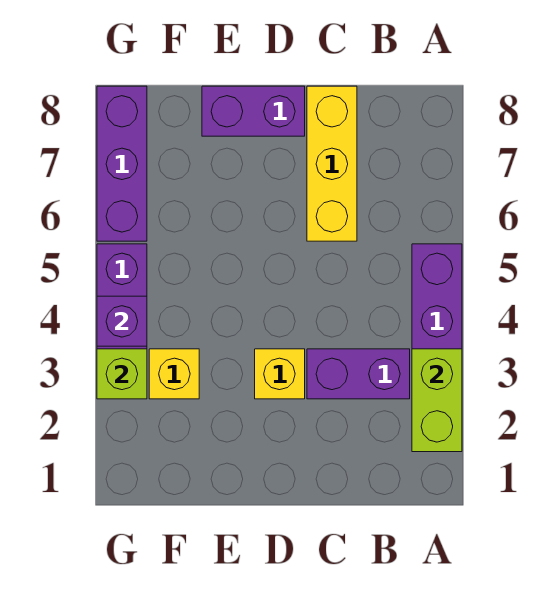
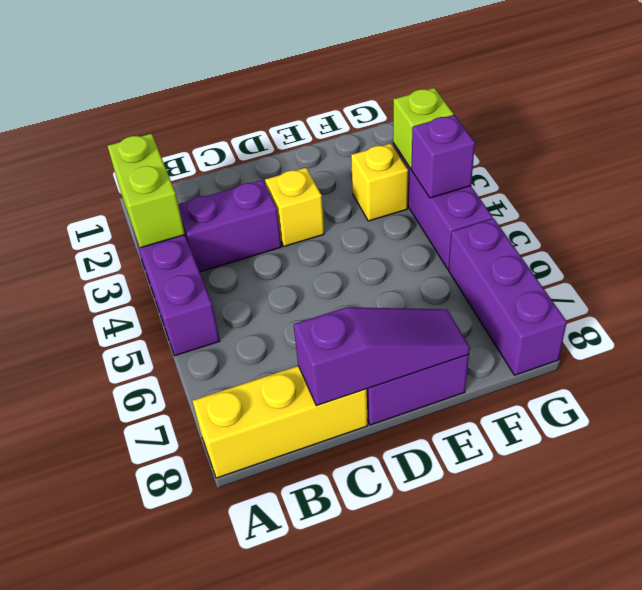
yellow brick C6:C8 level 1 -> yellow brick A8:C8 level 1
none -> purple slope C8:E8 level 2 top C

